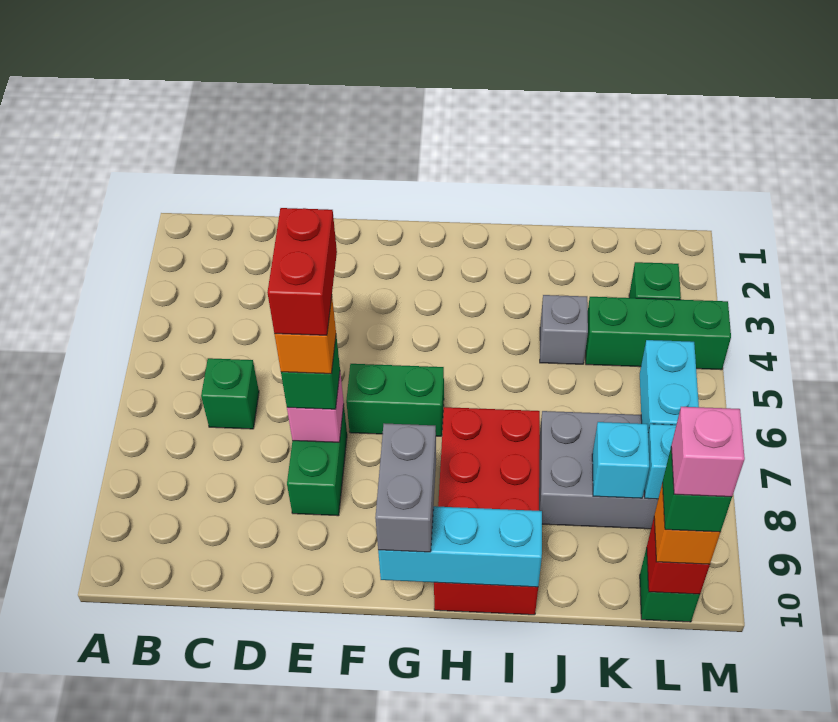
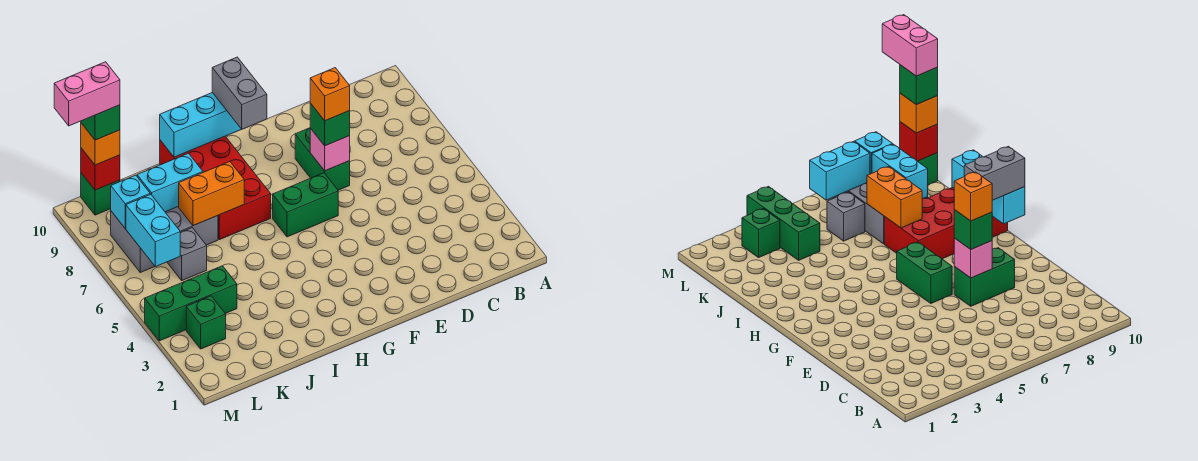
green brick C6 level 1 -> none
red brick E6:E7 level 5 -> none
none -> orange brick I7:J7 level 2
grey brick J4 level 1 -> grey brick K6 level 1
cyan brick K8 level 2 -> cyan brick J8:K8 level 2
pink brick L10 level 5 -> pink brick L10:M10 level 5

